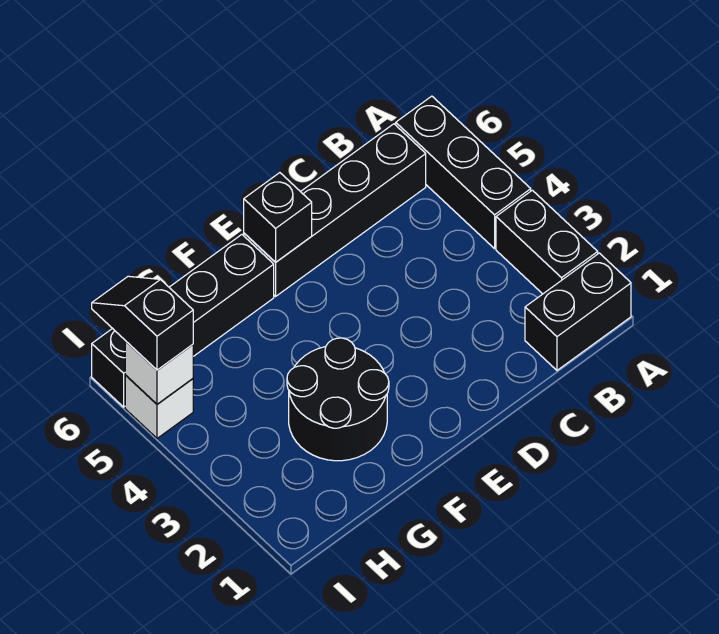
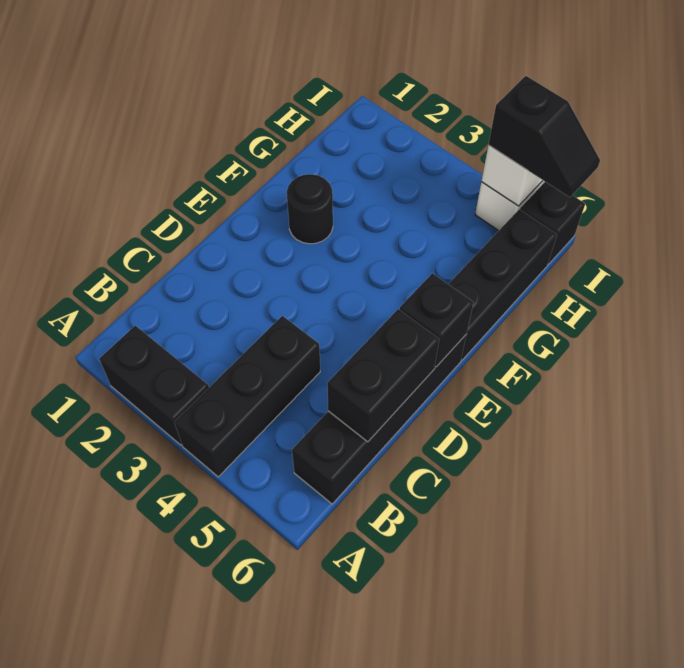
black brick A1:B1 level 1 -> black brick C6:D6 level 2
black brick A4:A6 level 1 -> black brick A4:C4 level 1
black round brick F2:G3 level 1 -> black round brick F2 level 1

